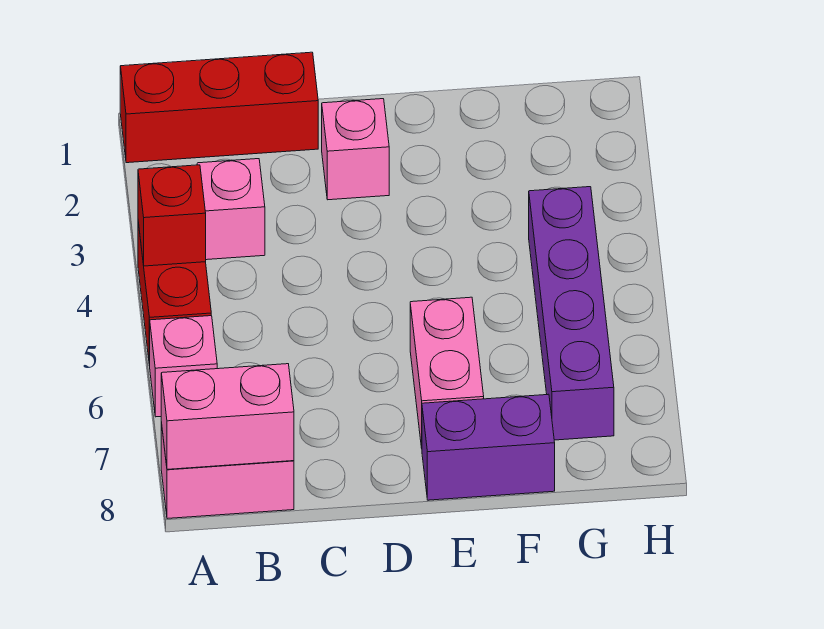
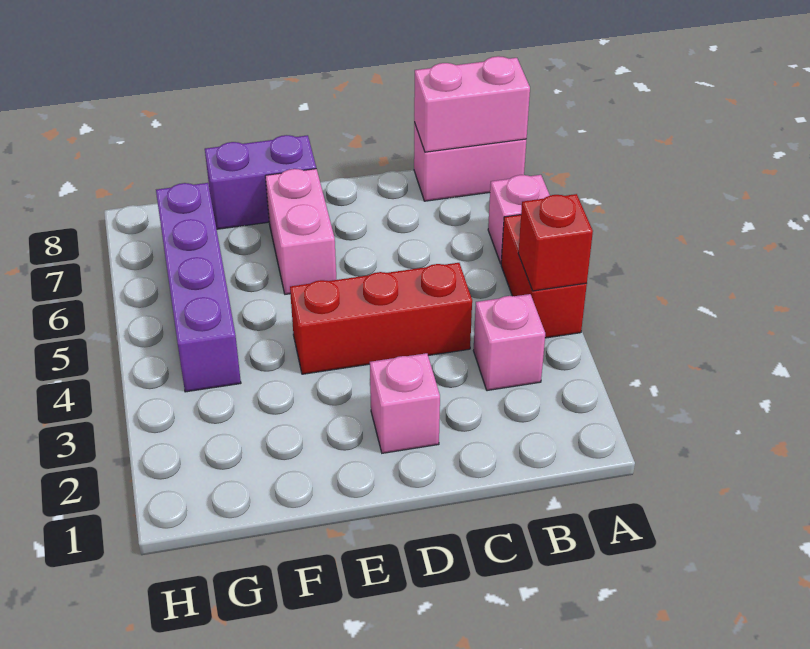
red brick A1:C1 level 1 -> red brick C4:E4 level 1

